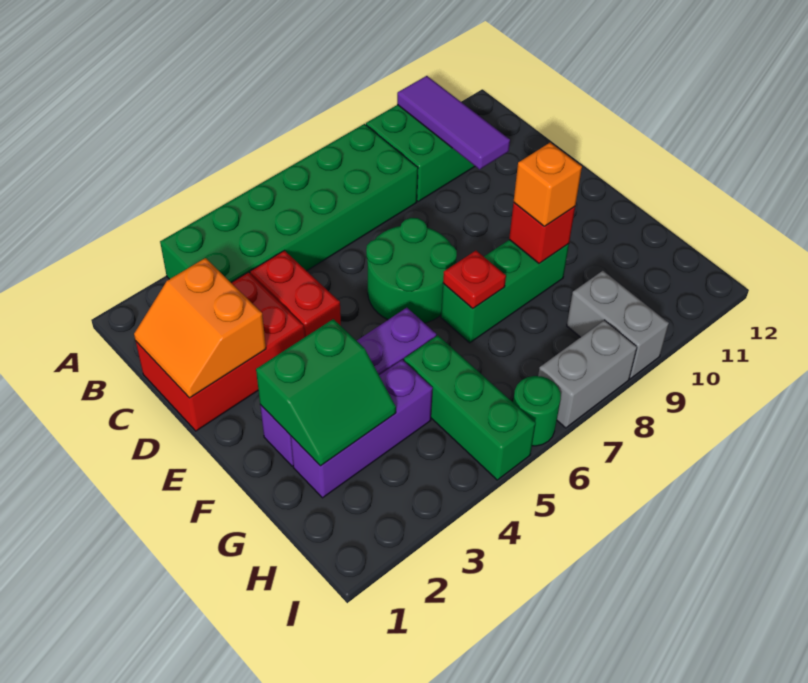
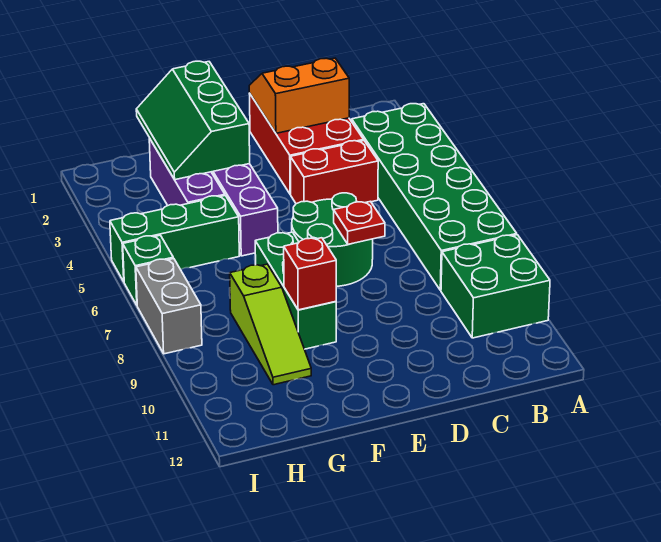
purple tile A10:C10 level 2 -> none
green slope F2:G3 level 2 top F -> green slope F1:G3 level 2 top F
red plate F7 level 2 -> red plate D7 level 2
orange brick F9 level 3 -> none
none -> lime slope G8:G10 level 1 top 8
grey brick H9:I9 level 1 -> none
green round brick I6 level 1 -> green brick I6 level 1

